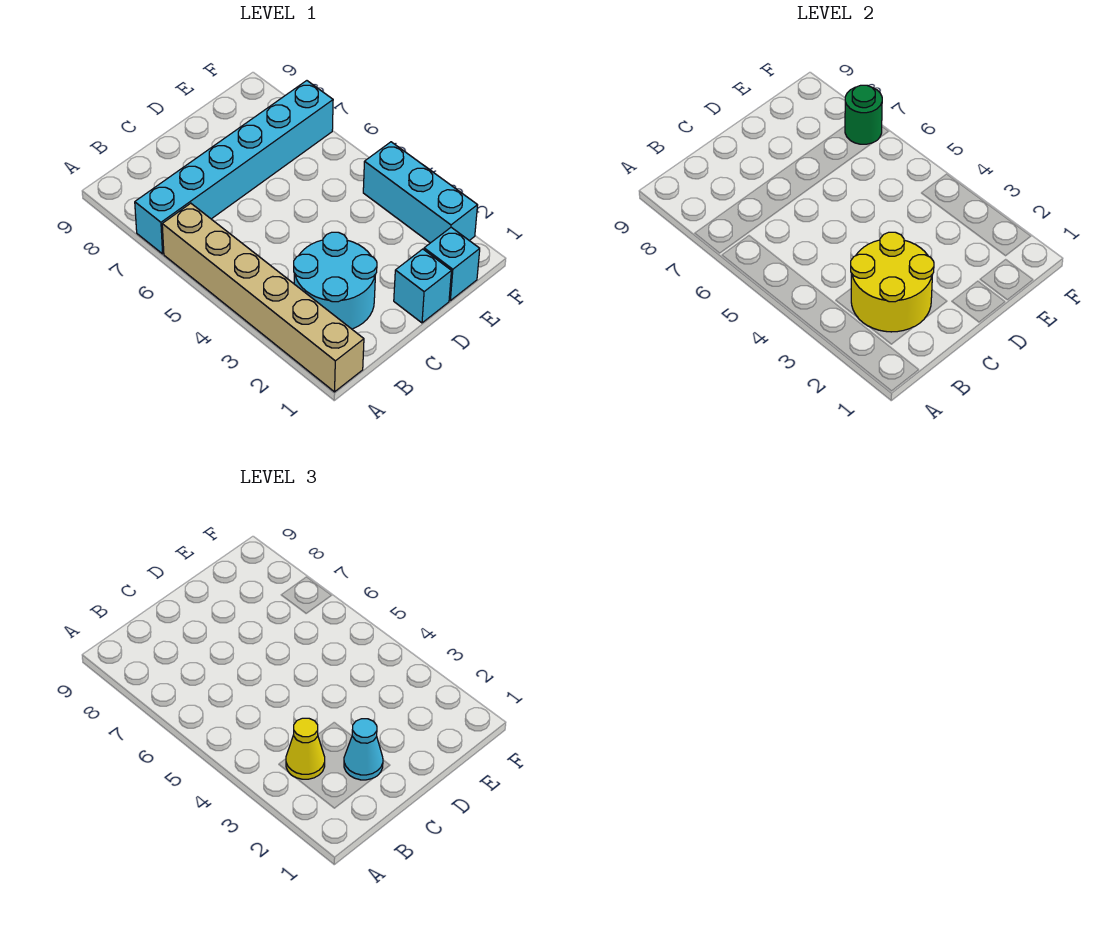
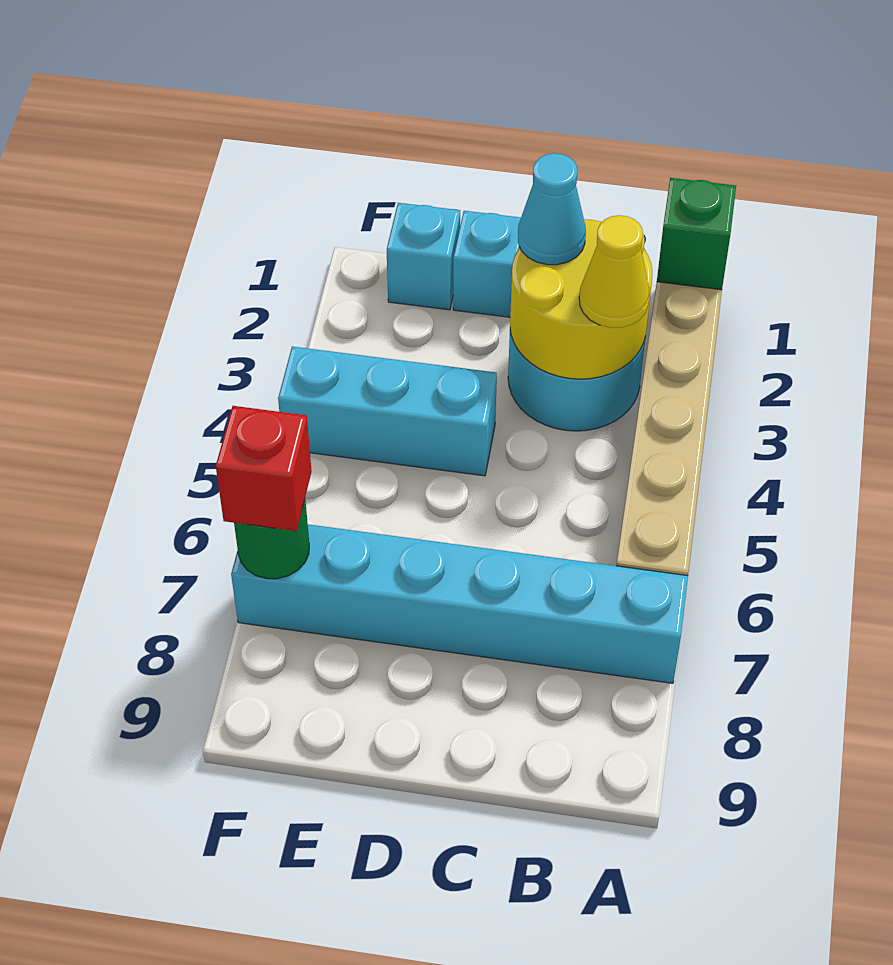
none -> green brick A1 level 2
cyan brick F2:F4 level 1 -> cyan brick D4:F4 level 1
none -> red brick F7 level 3

